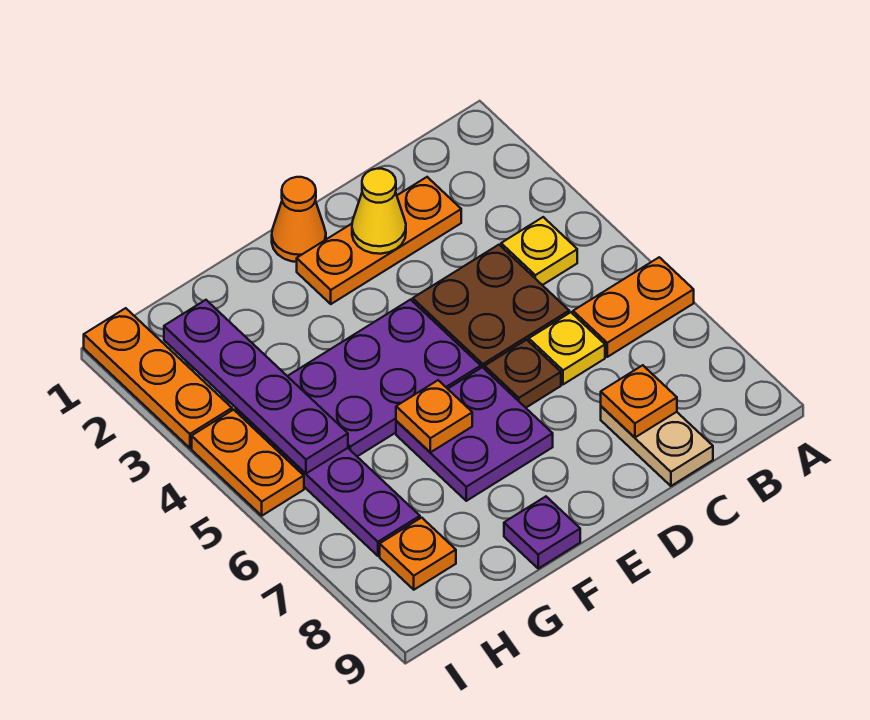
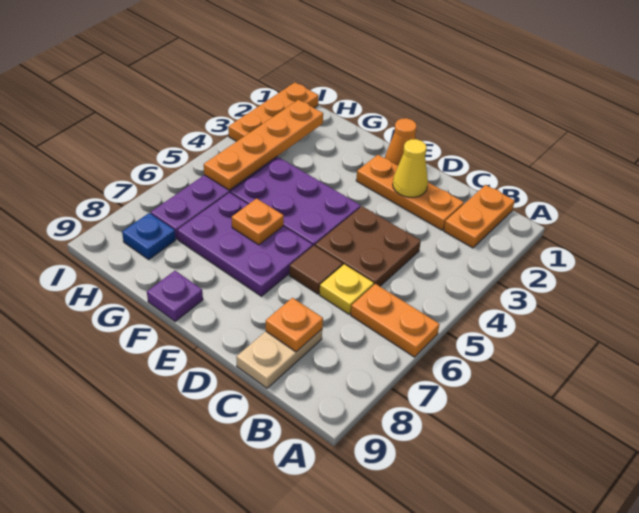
yellow plate B4 level 1 -> none
brown plate D6 level 1 -> brown tile D6 level 1
purple plate E6:F7 level 1 -> purple plate E6:G7 level 1
purple plate H2:H5 level 2 -> orange plate H2:H5 level 2
orange plate H8 level 1 -> blue plate H8 level 1
orange plate I4:I5 level 1 -> orange plate B1:B2 level 1

